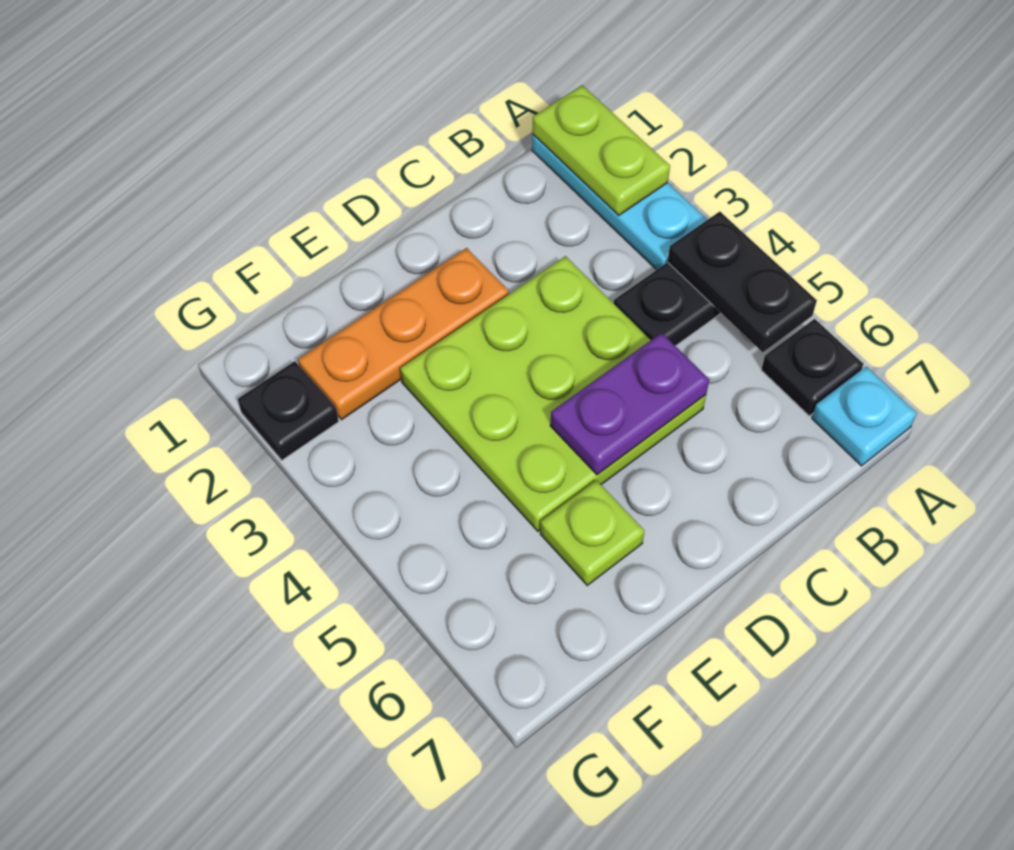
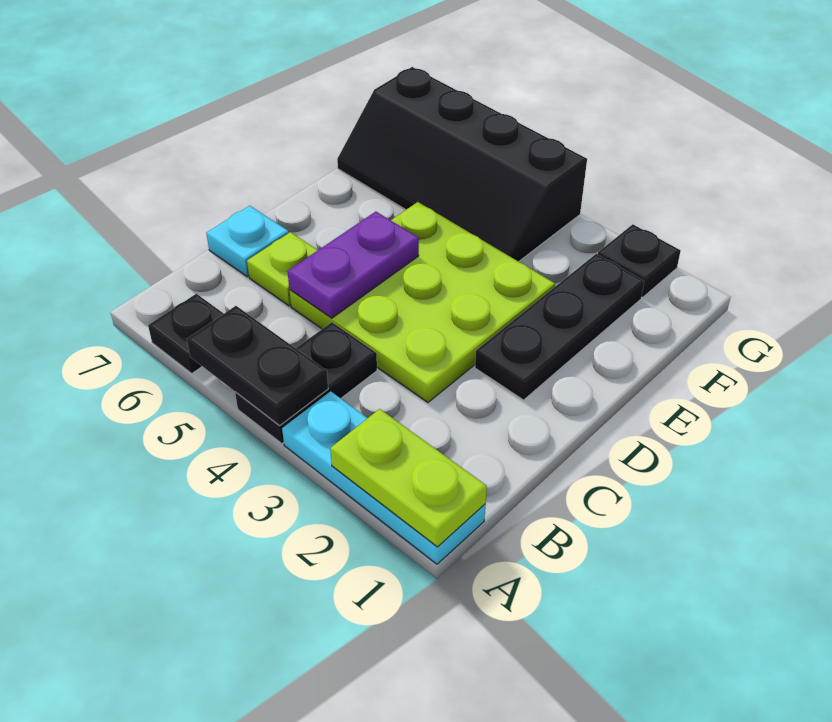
cyan plate A7 level 1 -> cyan plate C7 level 1
orange plate D2:F2 level 1 -> black plate D2:F2 level 1
lime plate E6 level 1 -> lime plate C6 level 1
none -> black slope F4:G7 level 1 top G

